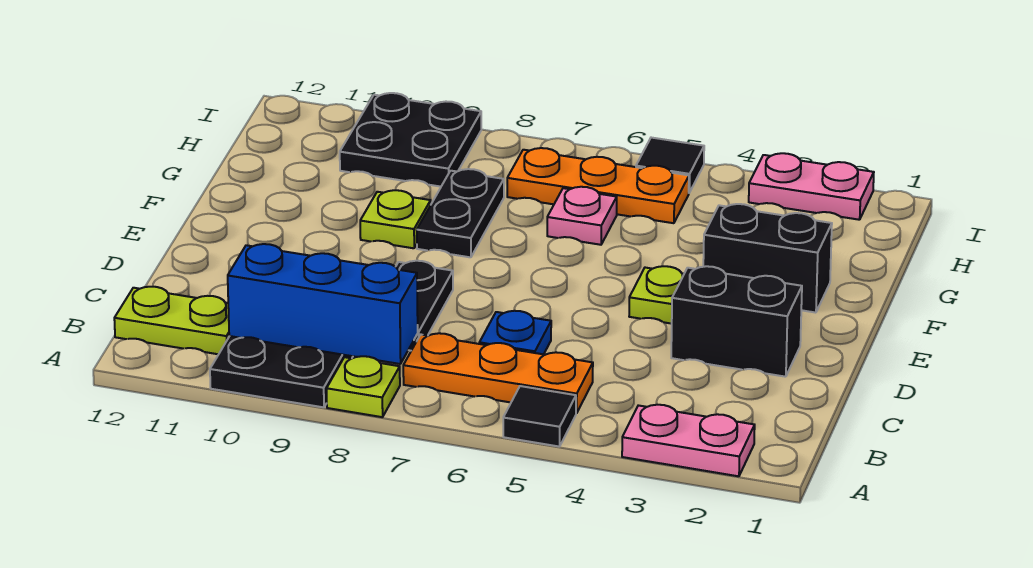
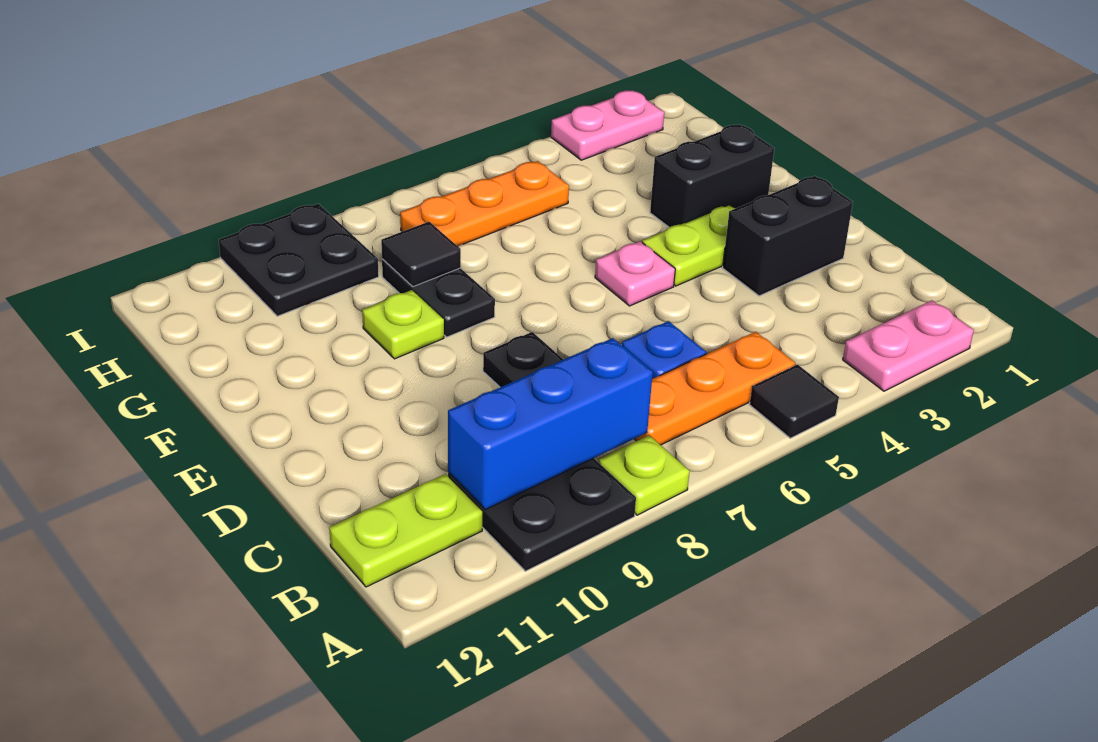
pink plate G6 level 1 -> pink plate E5 level 1
black tile I5 level 1 -> black tile G8 level 2

